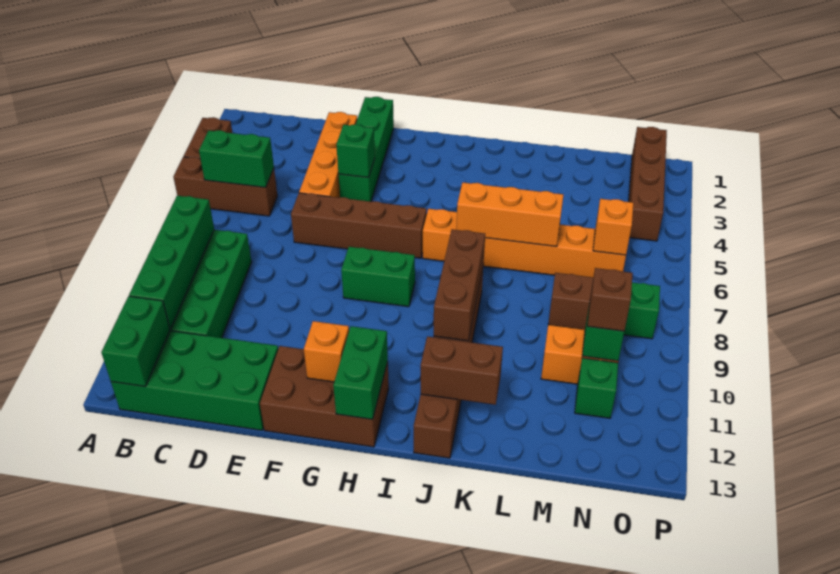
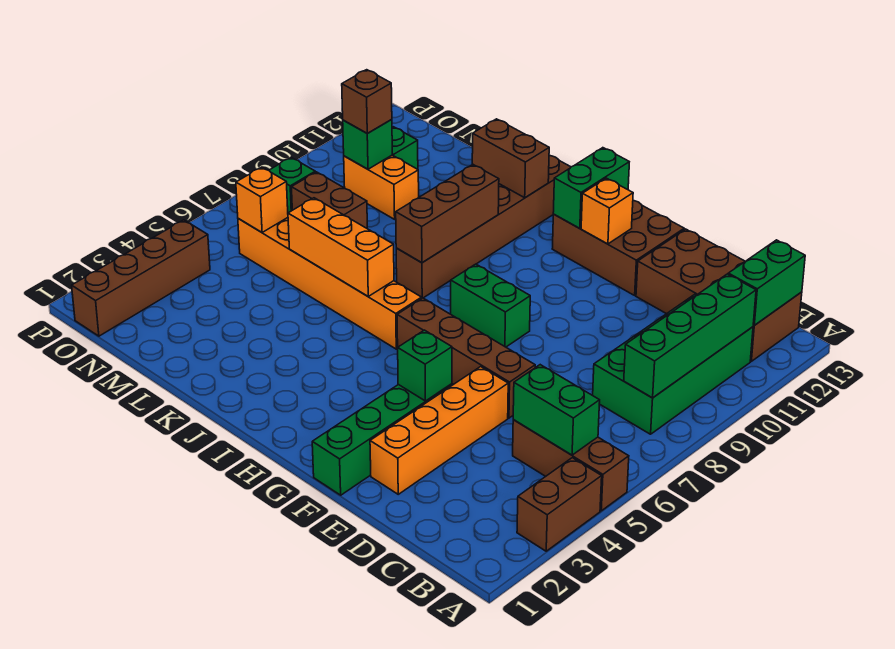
green brick B12:E13 level 1 -> brown brick B12:E13 level 1

